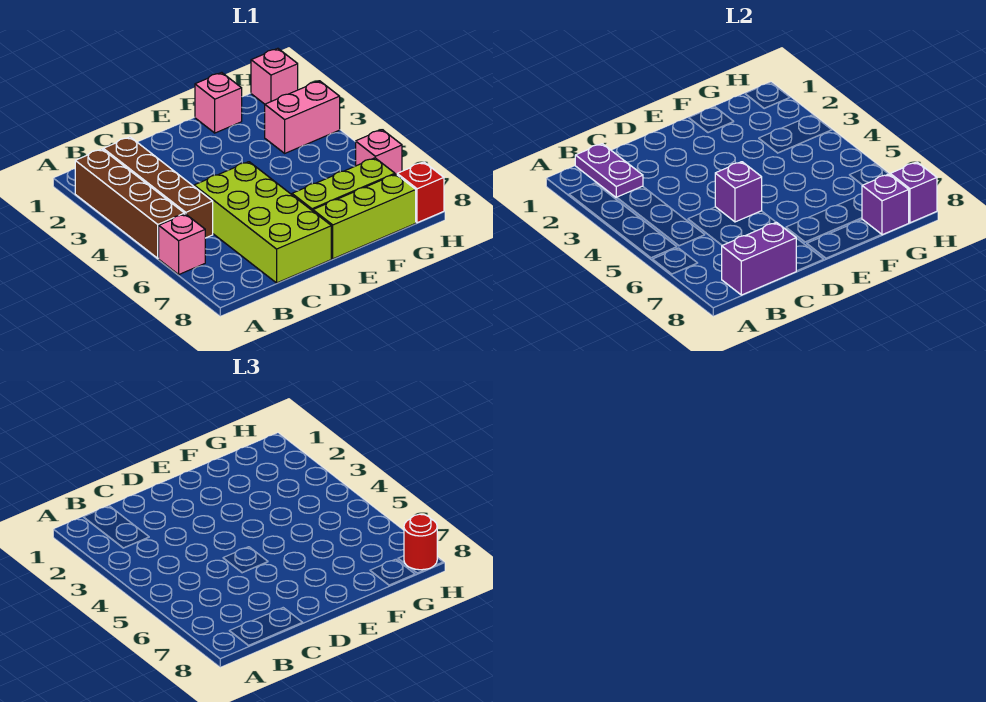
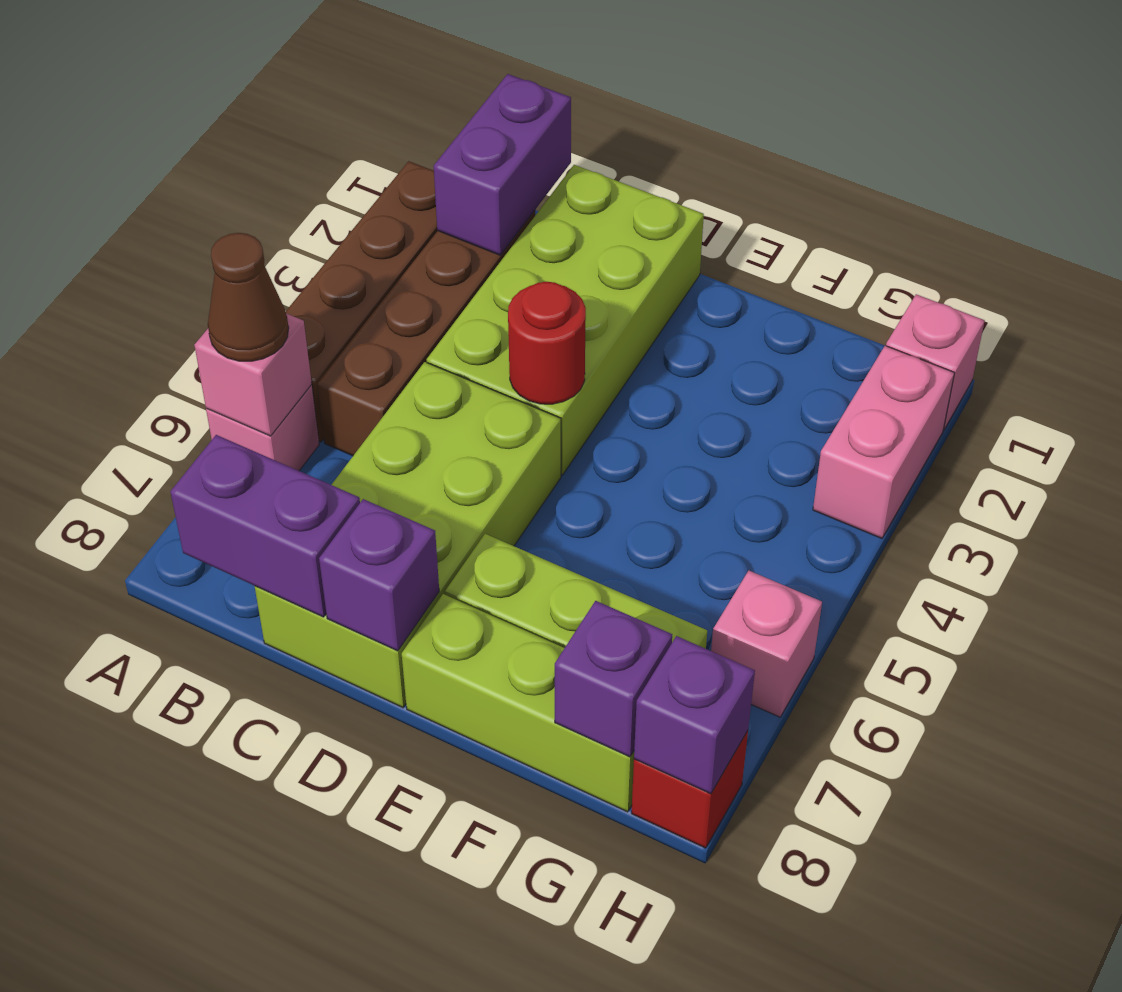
none -> brown cone A6 level 3
purple plate B1:B2 level 2 -> purple brick B1:B2 level 2
none -> lime brick C1:D4 level 1
purple brick D5 level 2 -> purple brick D8 level 2
pink brick F1 level 1 -> pink brick A6 level 2
pink brick G3:H3 level 1 -> pink brick H2:H3 level 1
red round brick H8 level 3 -> red round brick D4 level 2

